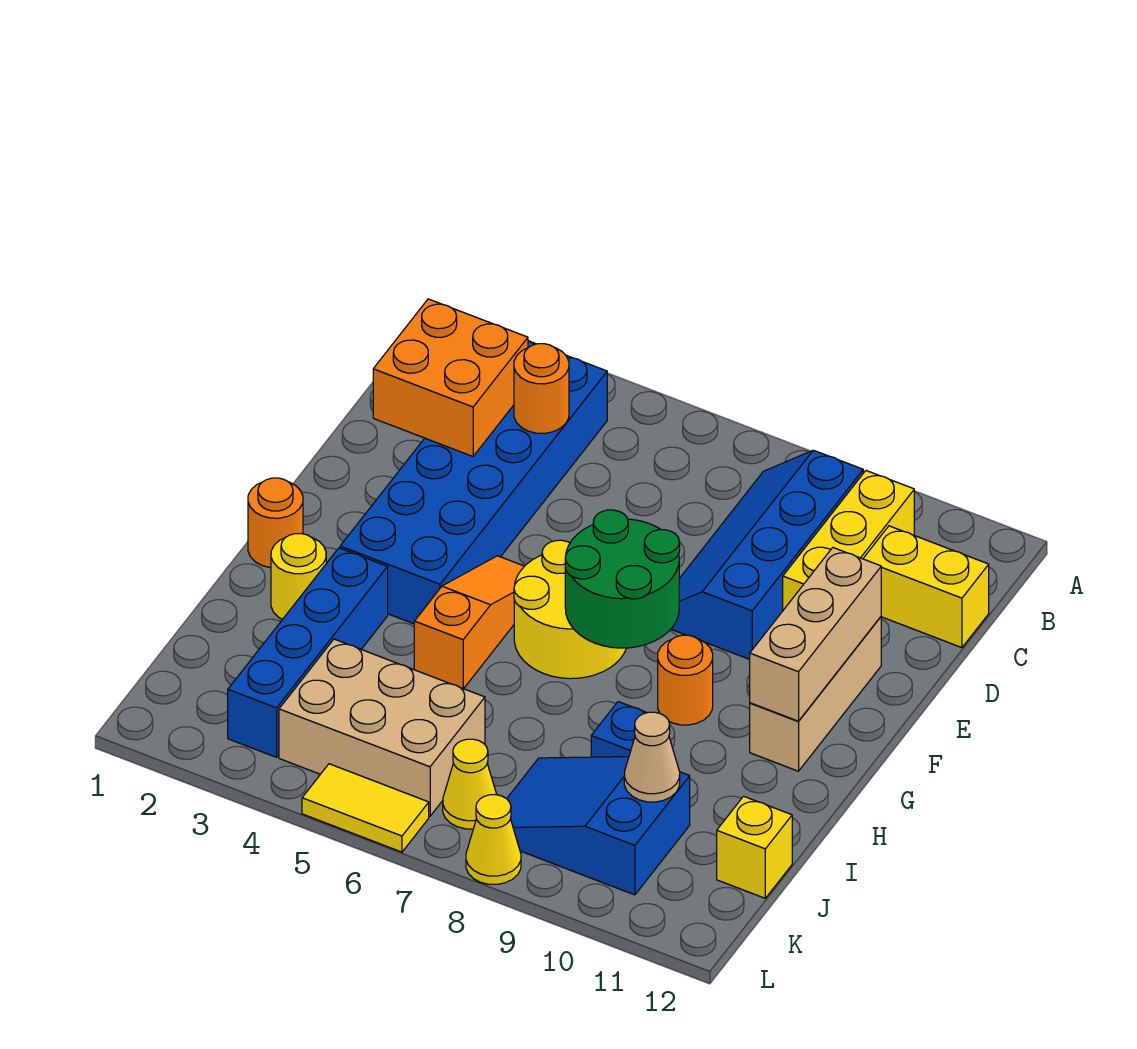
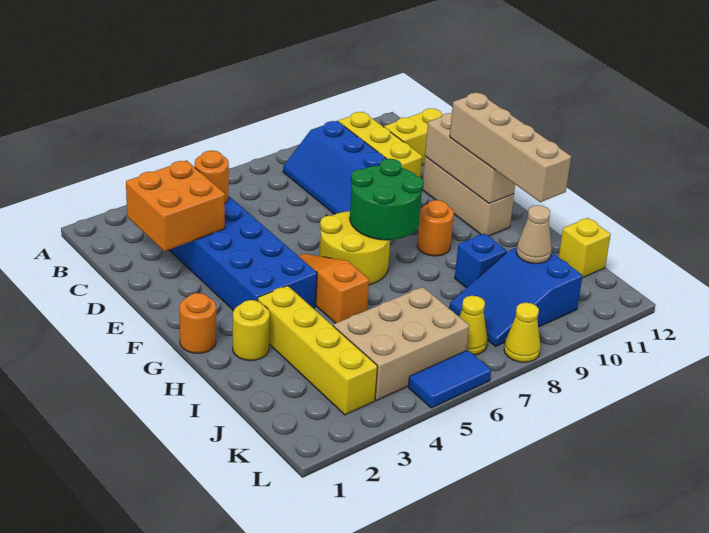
none -> tan brick F11:I11 level 3
blue brick H3:K3 level 1 -> yellow brick H3:K3 level 1
yellow tile L5:L6 level 1 -> blue tile L5:L6 level 1

